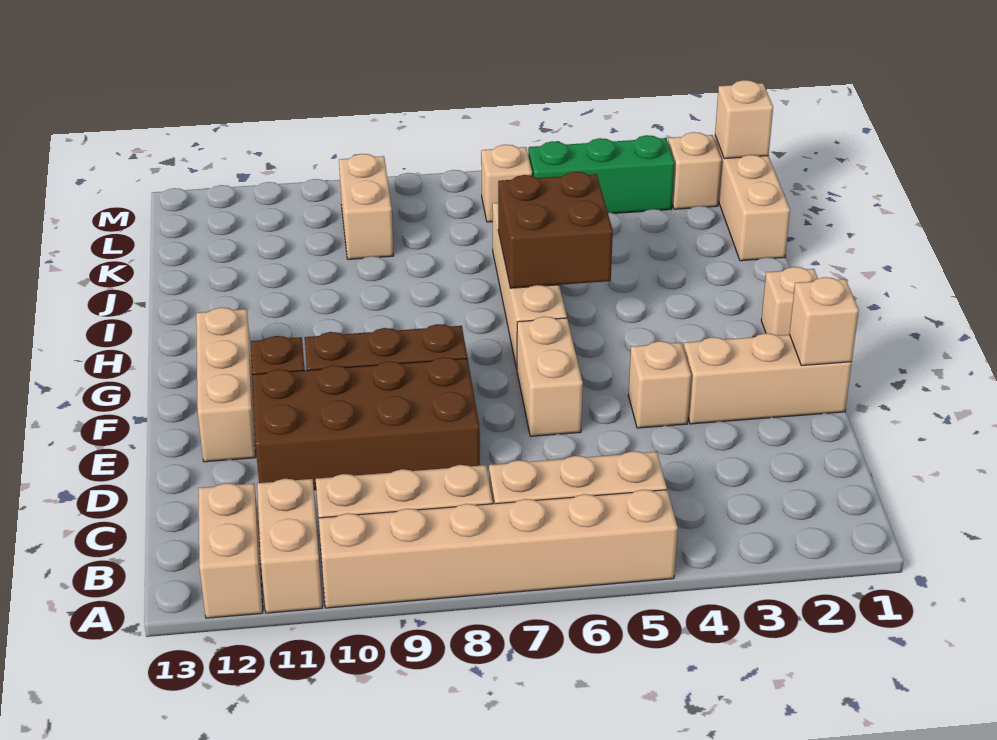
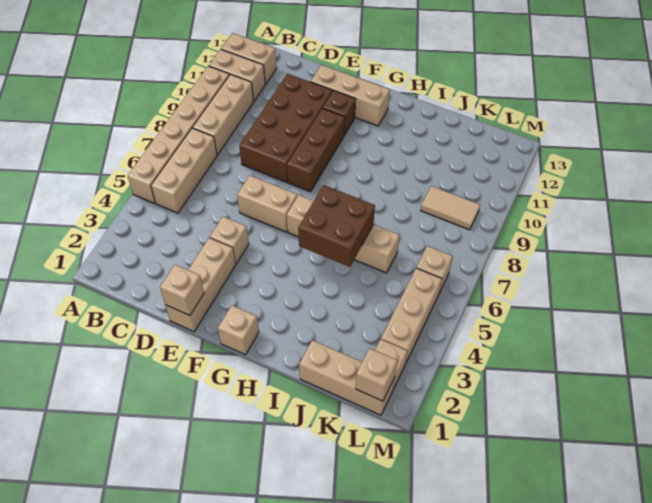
tan brick K9:L9 level 1 -> tan tile K9:L9 level 1
green brick L3:L5 level 1 -> tan brick L3:L5 level 1

